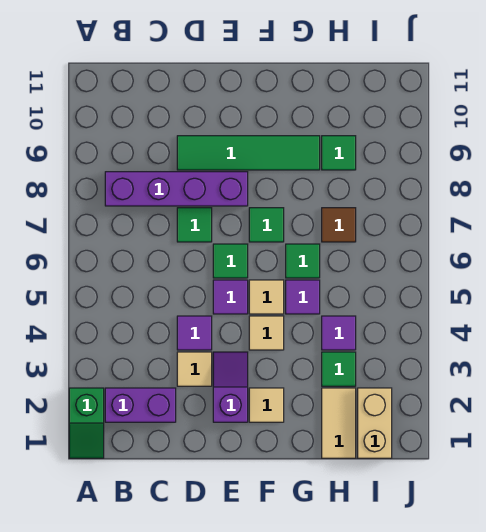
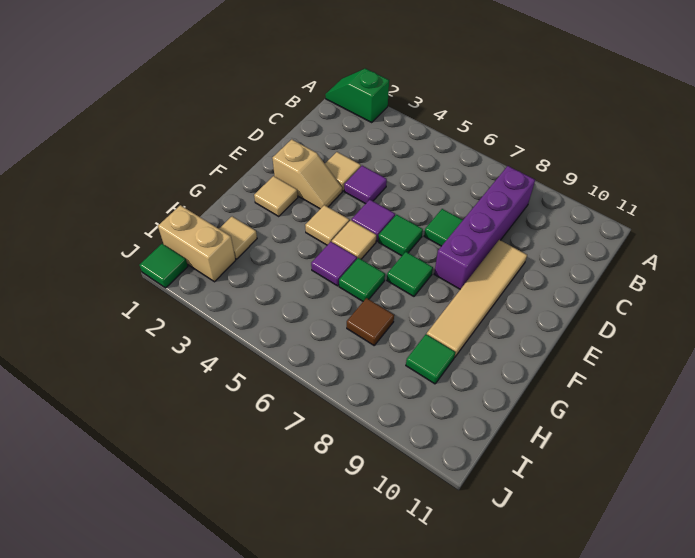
purple brick B2:C2 level 1 -> none
green tile D9:G9 level 1 -> tan tile D9:G9 level 1
purple slope E2:E3 level 1 top 2 -> tan slope E2:E3 level 1 top 2
tan tile H1:H2 level 1 -> tan tile H2 level 1
green tile H3 level 1 -> green tile J1 level 1
purple tile H4 level 1 -> none

